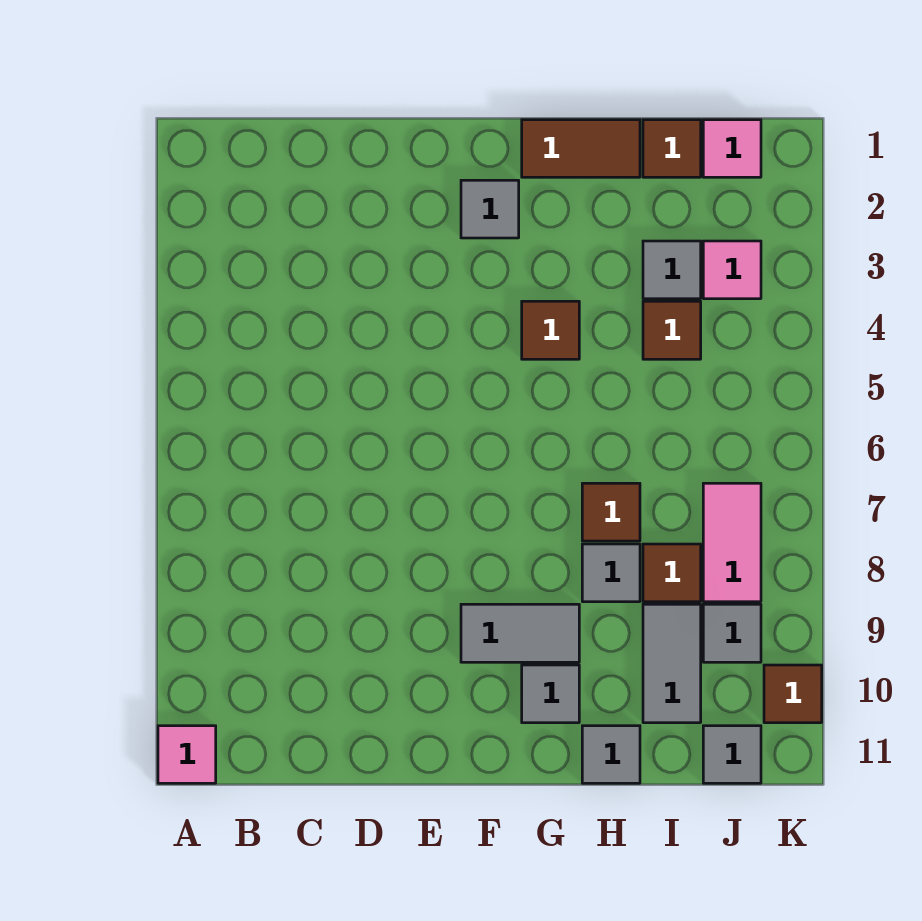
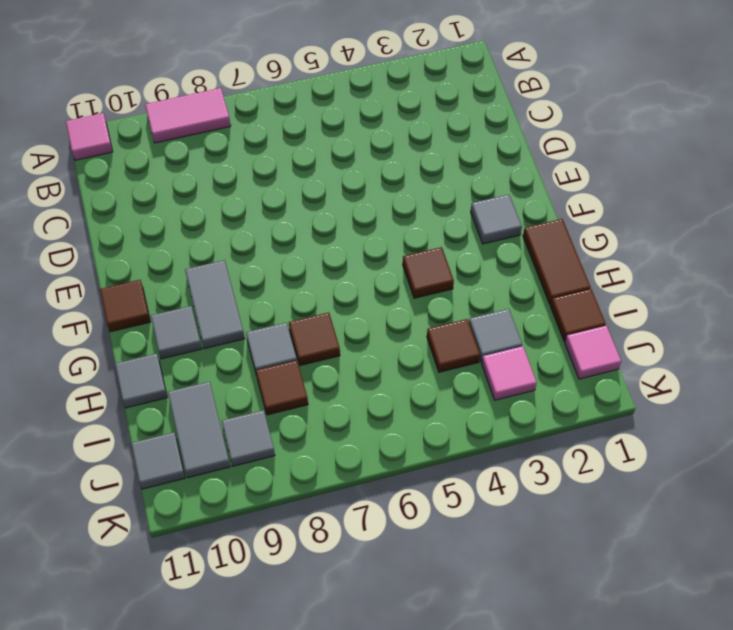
grey tile I9:I10 level 1 -> grey tile I10:J10 level 1
pink tile J7:J8 level 1 -> pink tile A8:A9 level 1
brown tile K10 level 1 -> brown tile F11 level 1

